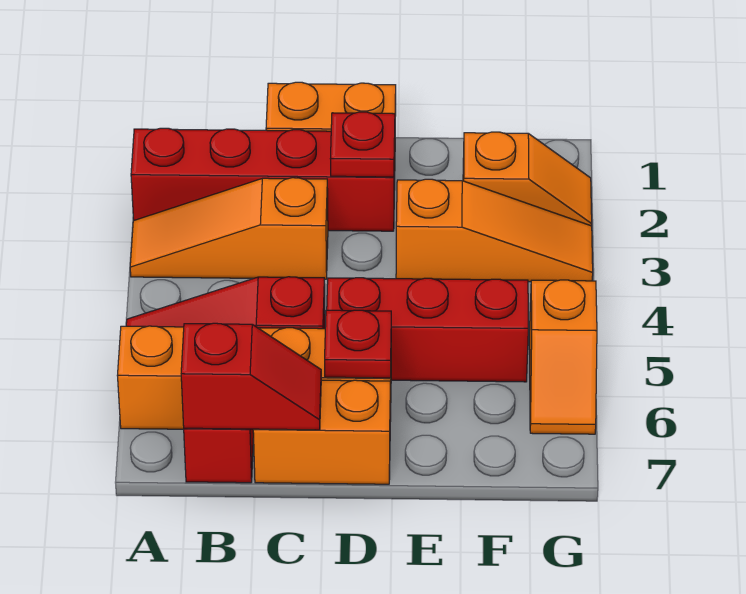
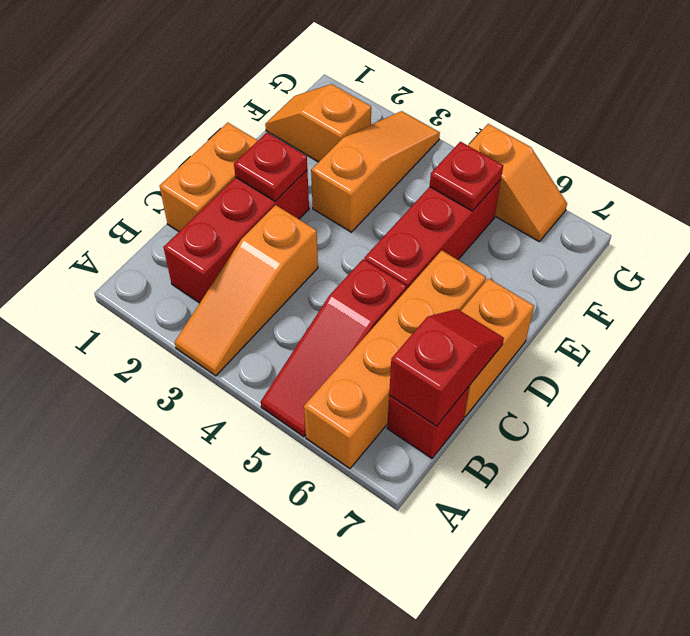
red brick A2:D2 level 1 -> red brick B2:D2 level 1
red plate D6 level 2 -> red plate F5 level 2
orange slope F2:G2 level 1 top F -> orange slope F1:F2 level 1 top 2

